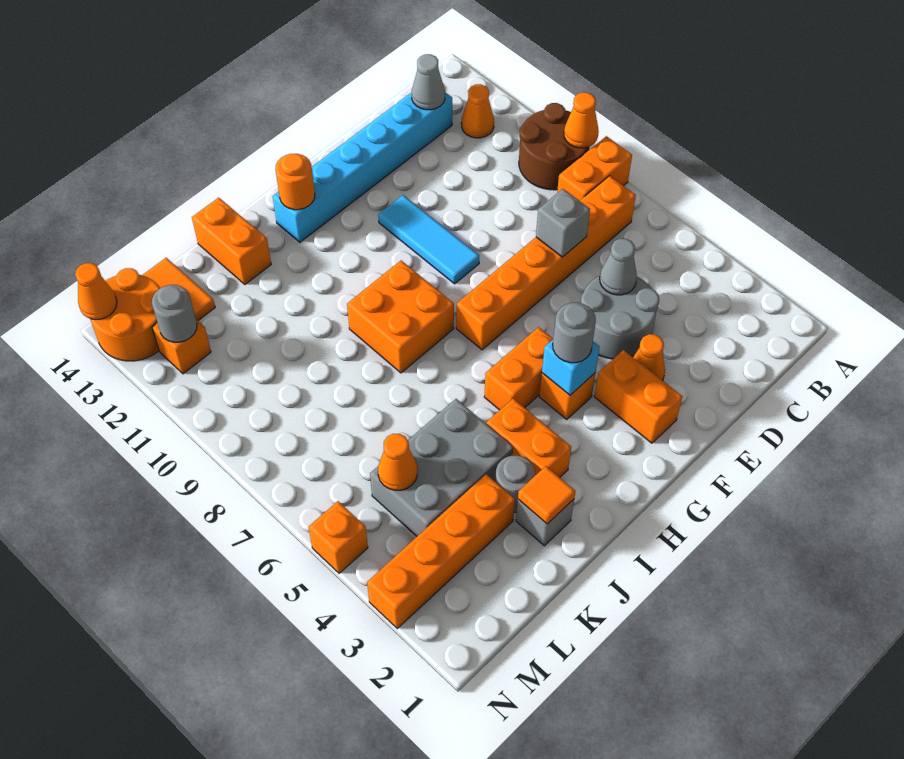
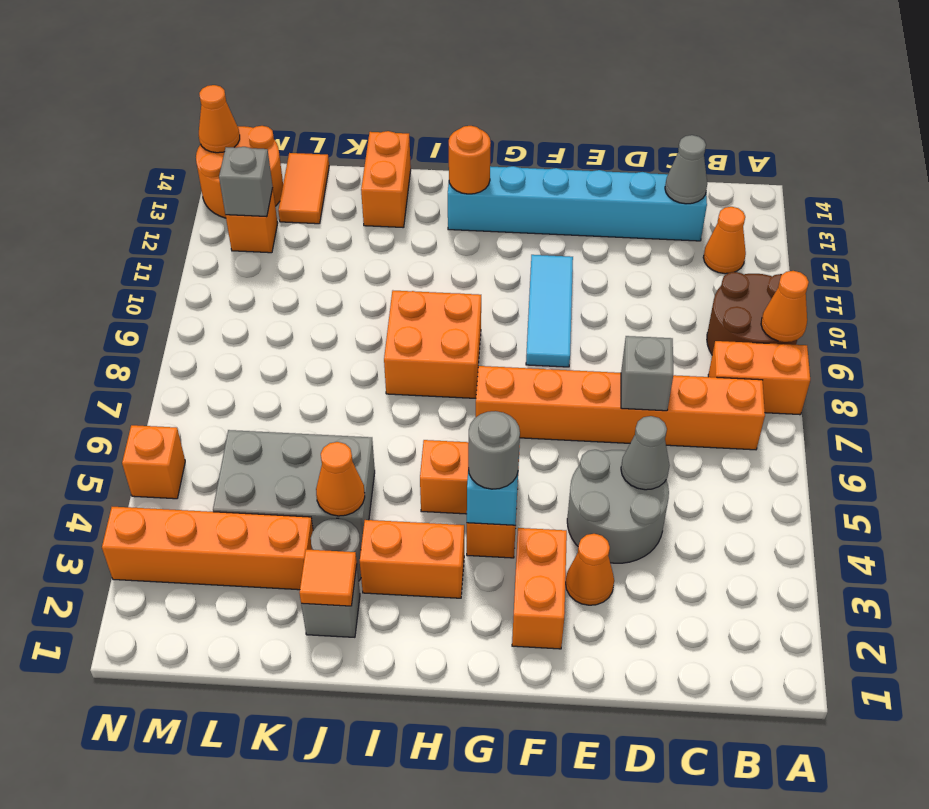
orange brick I3:I4 level 1 -> orange brick H3:I3 level 1
orange cone L5 level 2 -> orange cone J4 level 2
grey round brick M12 level 2 -> grey brick M12 level 2

